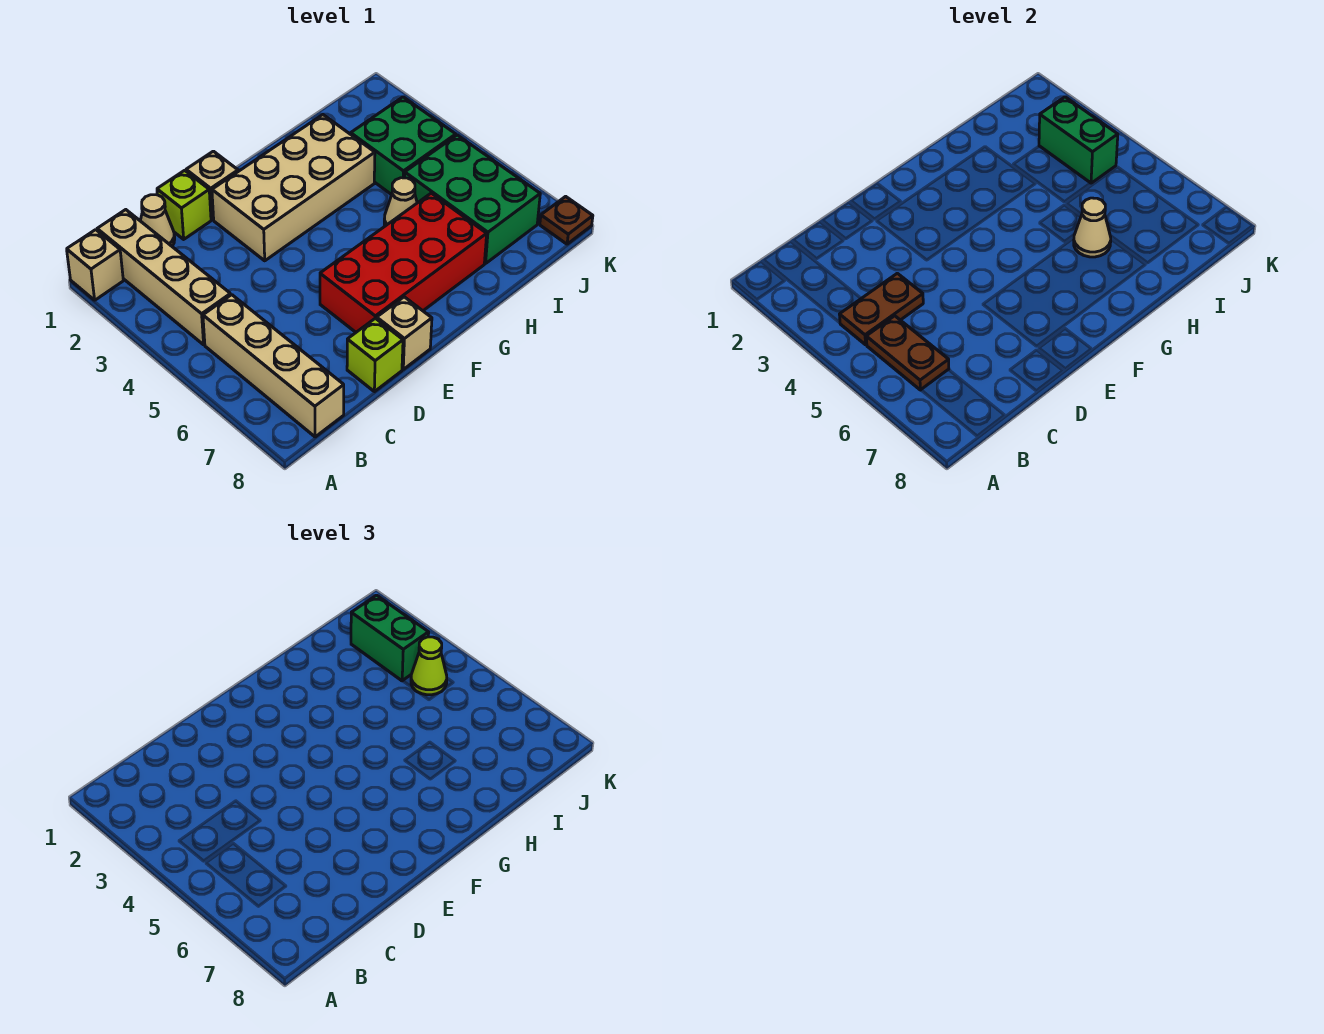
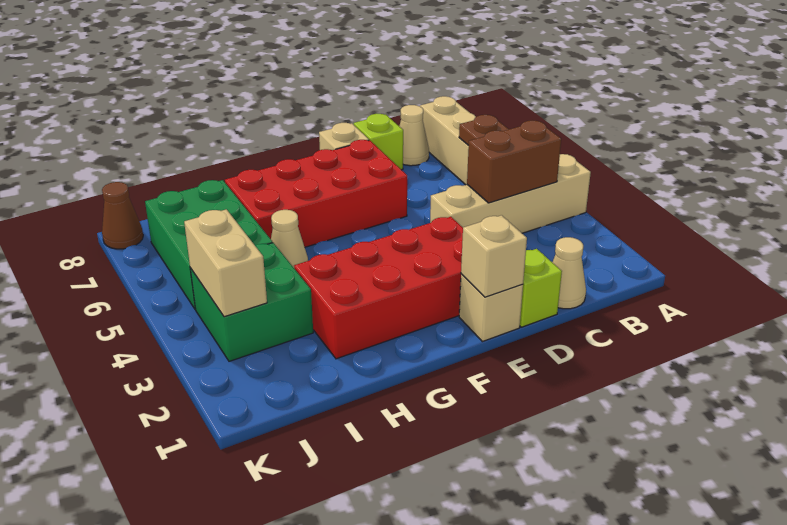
tan brick A1 level 1 -> tan brick E1 level 2
tan brick B1:B4 level 1 -> tan brick A4:D4 level 1
brown plate B4:C4 level 2 -> brown brick B4:C4 level 2
tan brick E2:H3 level 1 -> red brick E2:H3 level 1
tan cone H6 level 2 -> tan cone C8 level 1
green brick J2:J3 level 3 -> none
green brick J3:J4 level 2 -> tan brick J3:J4 level 2
lime cone J4 level 3 -> none
brown plate K8 level 1 -> brown cone K8 level 1

